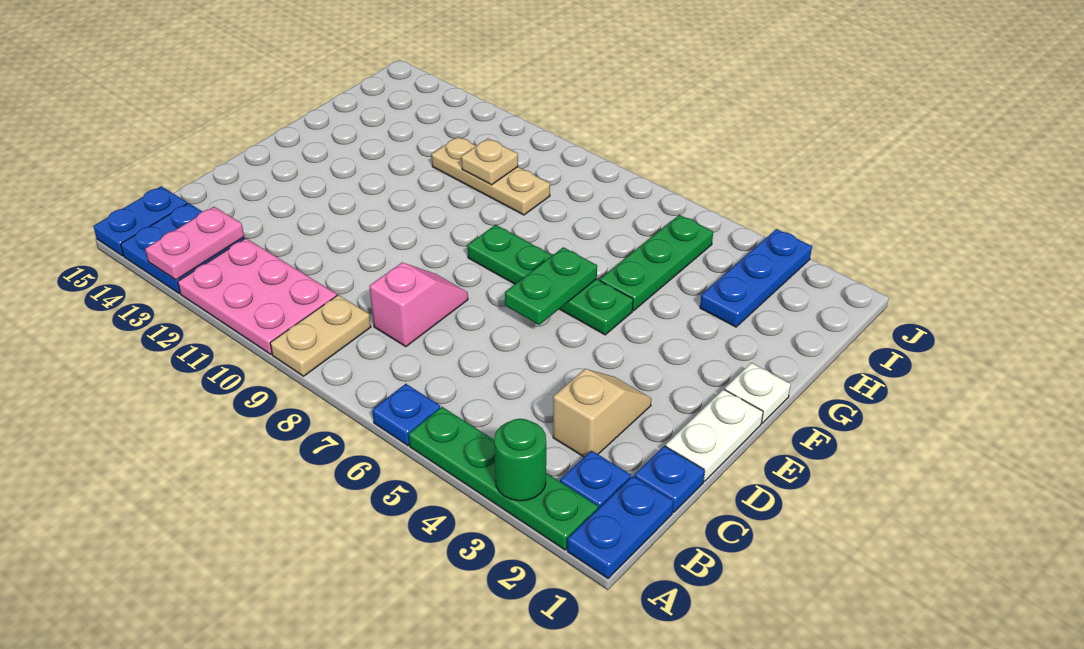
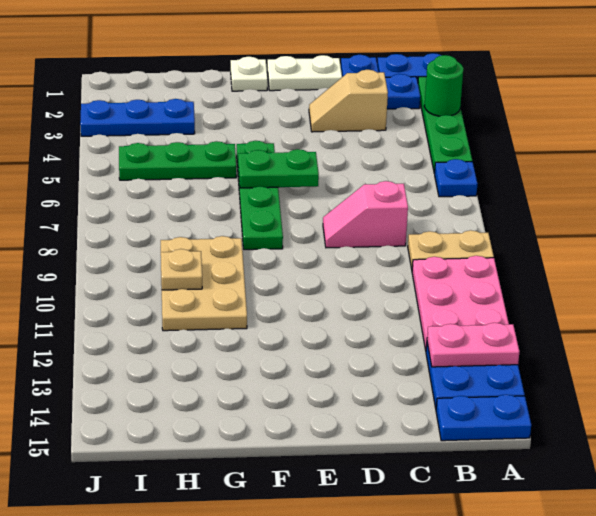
tan plate H9:H11 level 1 -> tan plate G9:H11 level 1

